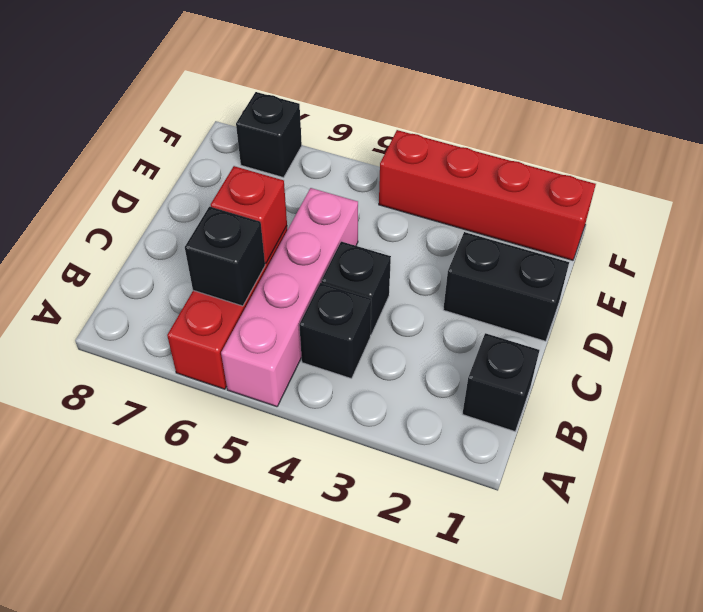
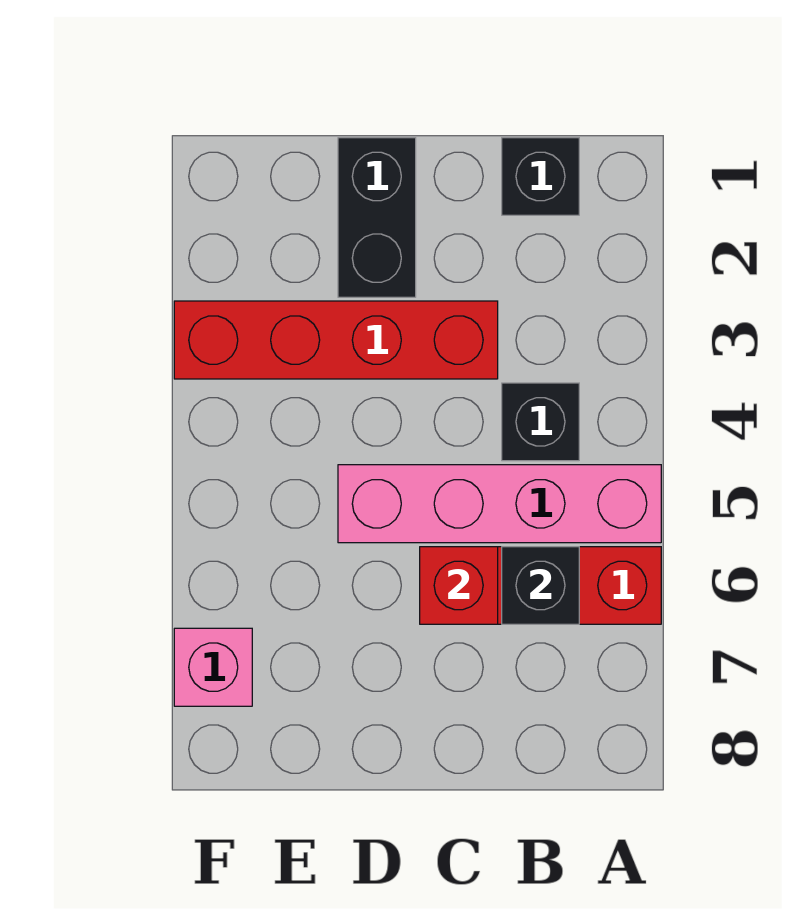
black brick C4 level 1 -> none
red brick F1:F4 level 1 -> red brick C3:F3 level 1
black brick F7 level 1 -> pink brick F7 level 1

